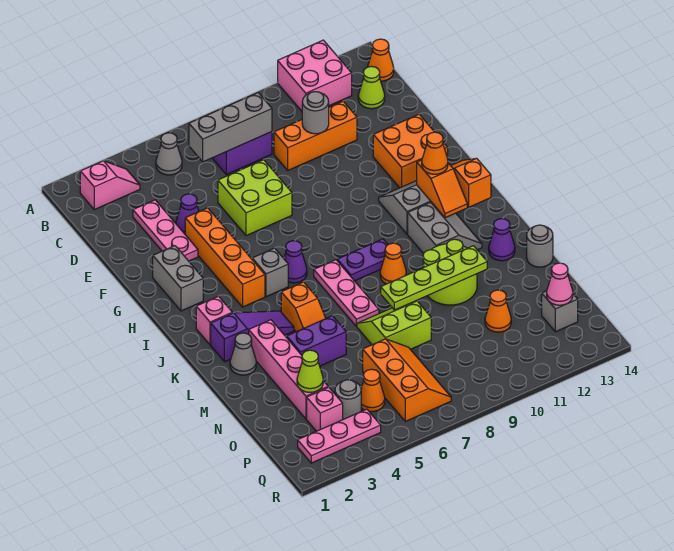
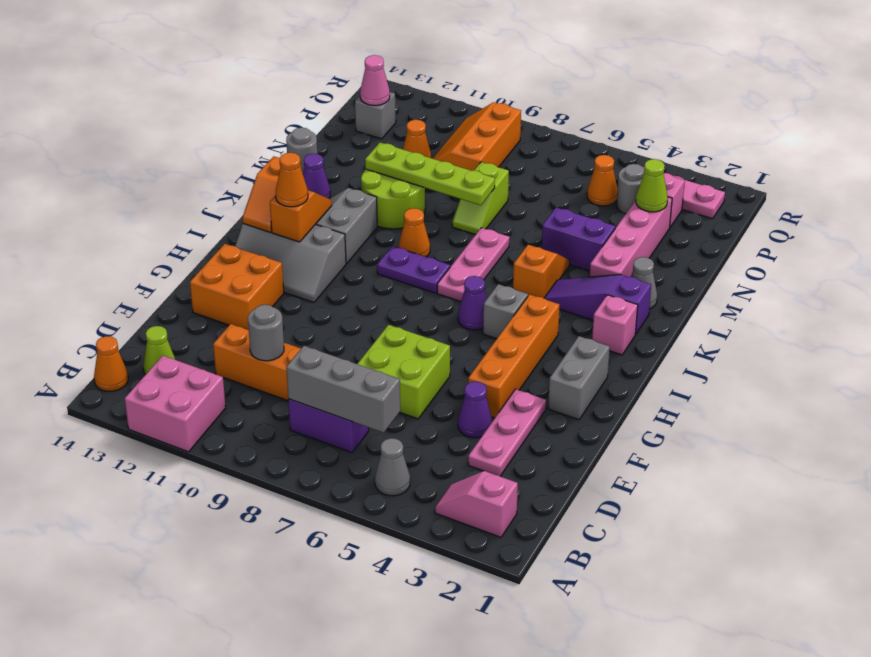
lime slope M7:N8 level 1 top N -> lime slope M8:N8 level 1 top N
orange slope O6:Q7 level 1 top 6 -> orange slope O9:Q10 level 1 top 9

